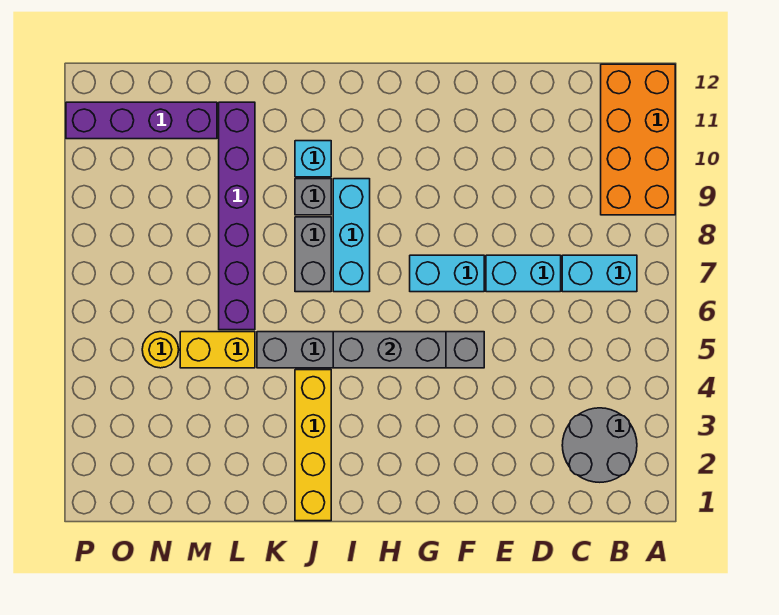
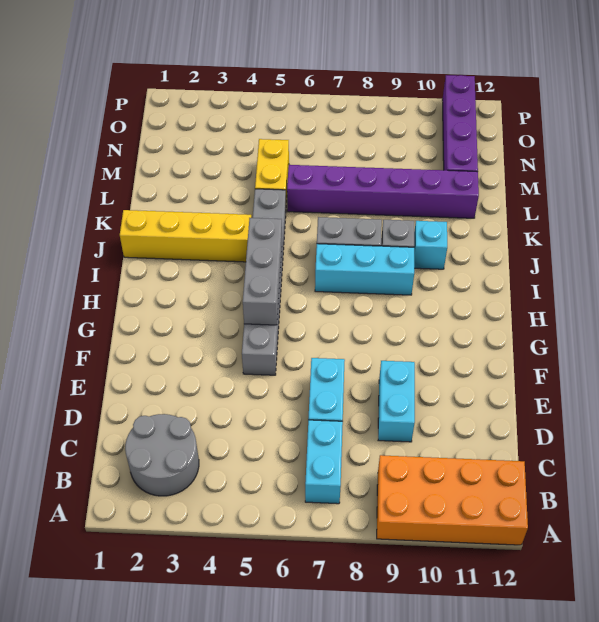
cyan brick F7:G7 level 1 -> cyan brick D9:E9 level 1
yellow round brick N5 level 1 -> none

